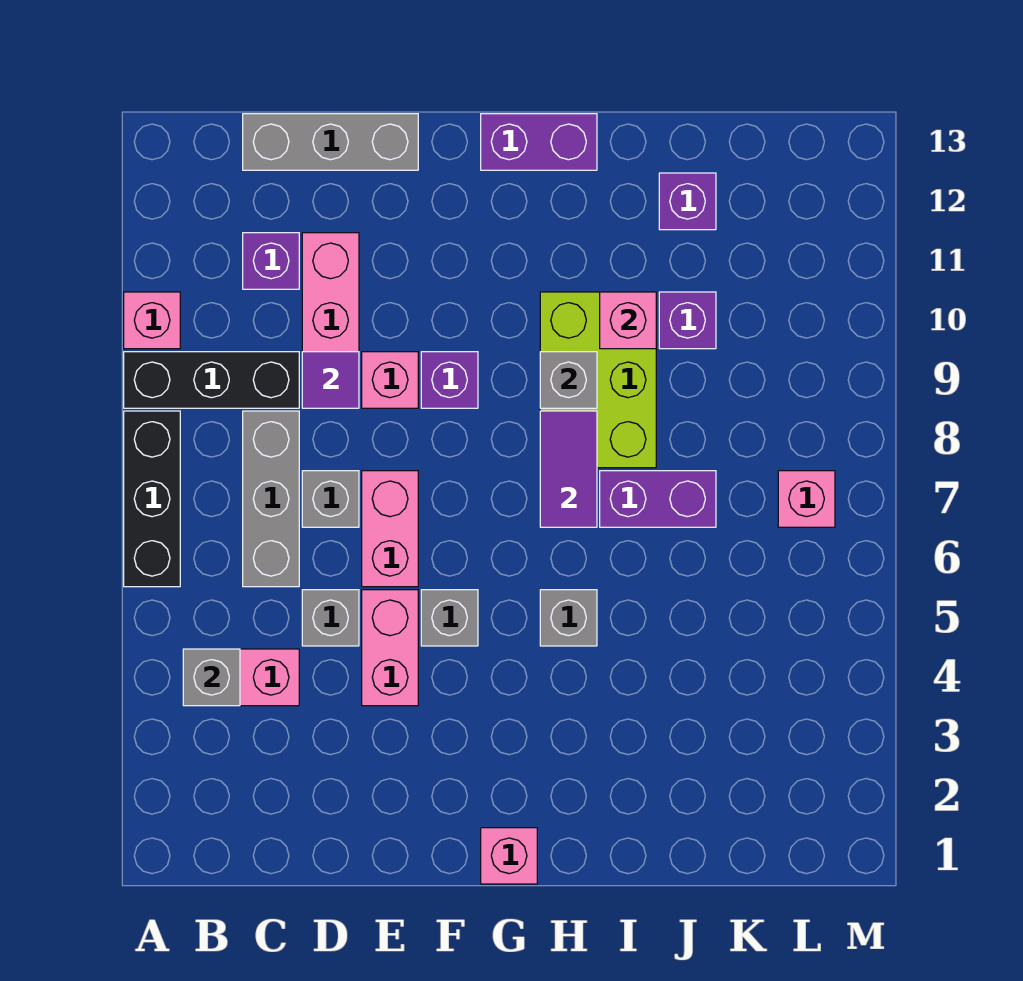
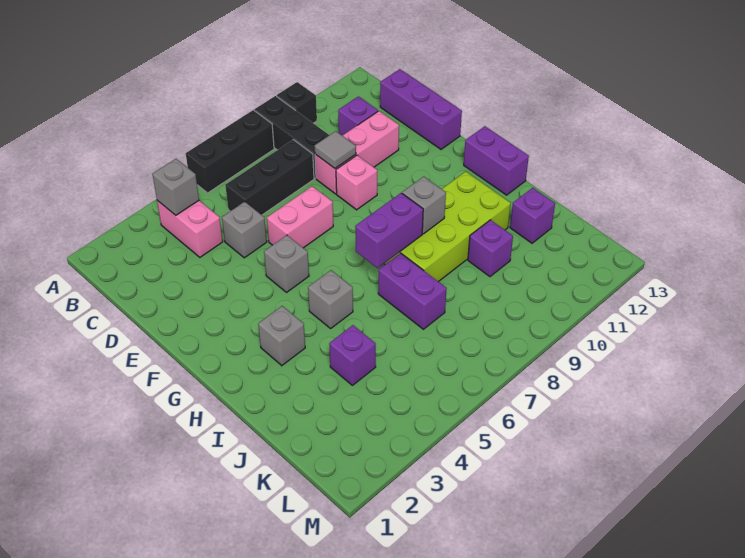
pink brick A10 level 1 -> black brick A10 level 1
grey brick C6:C8 level 1 -> black brick C6:C8 level 1
grey brick C13:E13 level 1 -> purple brick C13:E13 level 1
grey brick D7 level 1 -> grey brick H3 level 1
purple tile D9 level 2 -> grey tile D9 level 2
pink brick E4:E5 level 1 -> none
purple brick F9 level 1 -> purple brick J4 level 1
pink brick G1 level 1 -> none
purple tile H7:H8 level 2 -> purple brick H7:H8 level 2
lime brick H8:I10 level 1 -> lime brick H8:I11 level 1
pink brick I10 level 2 -> none
pink brick L7 level 1 -> none

